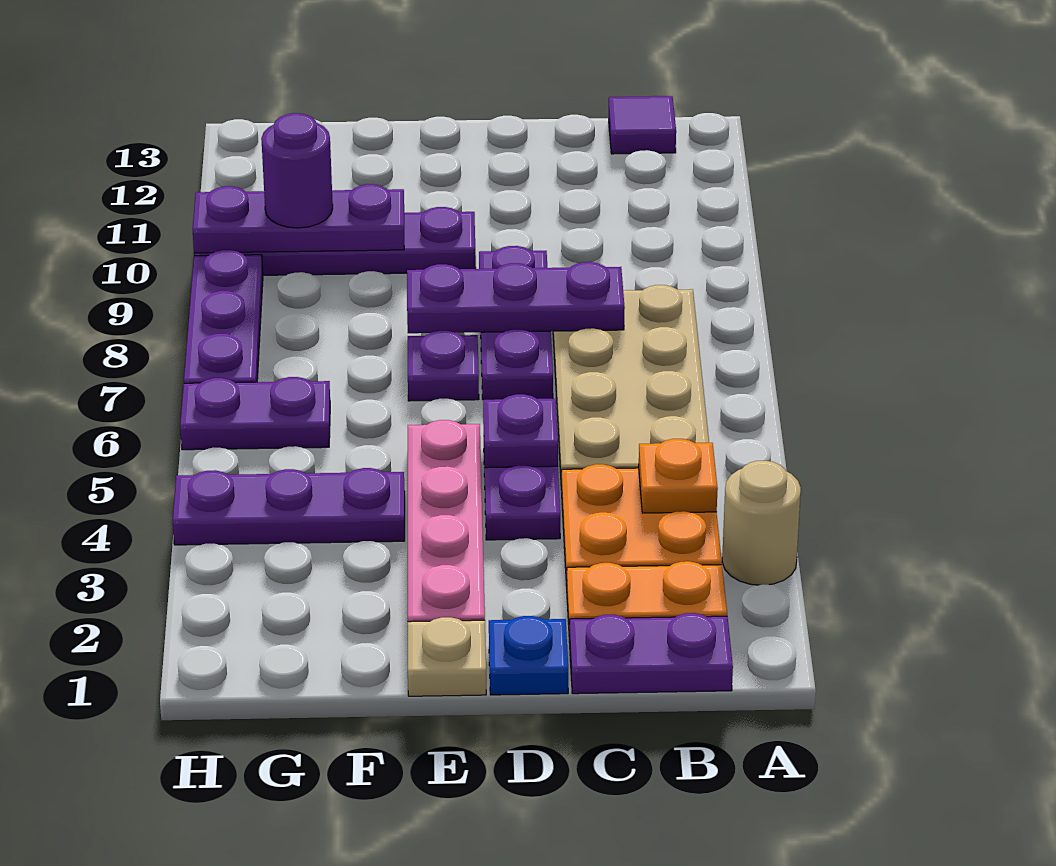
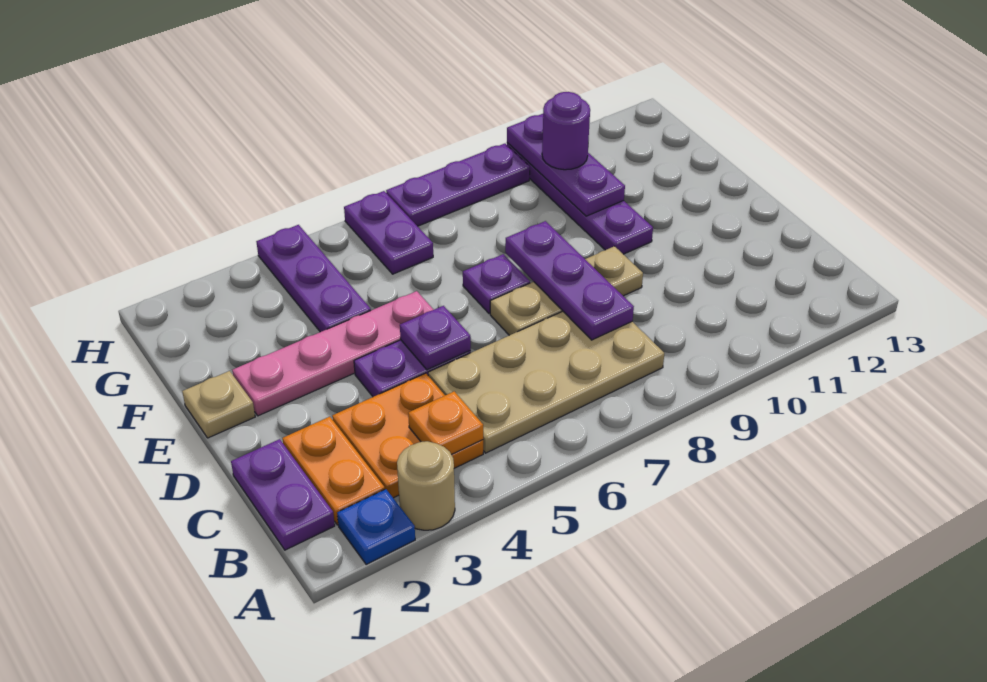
purple tile B13 level 1 -> none
blue plate D1 level 1 -> blue plate A2 level 1
purple plate D7:D9 level 1 -> tan plate D7:D9 level 1

